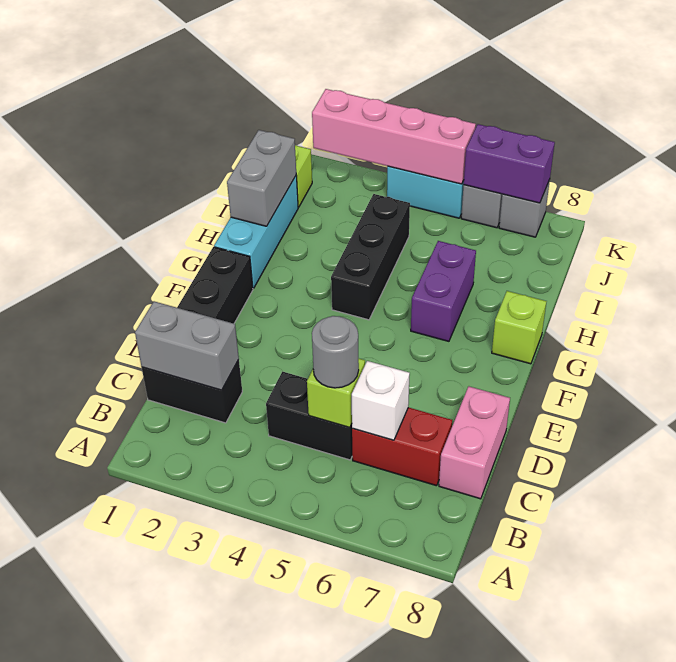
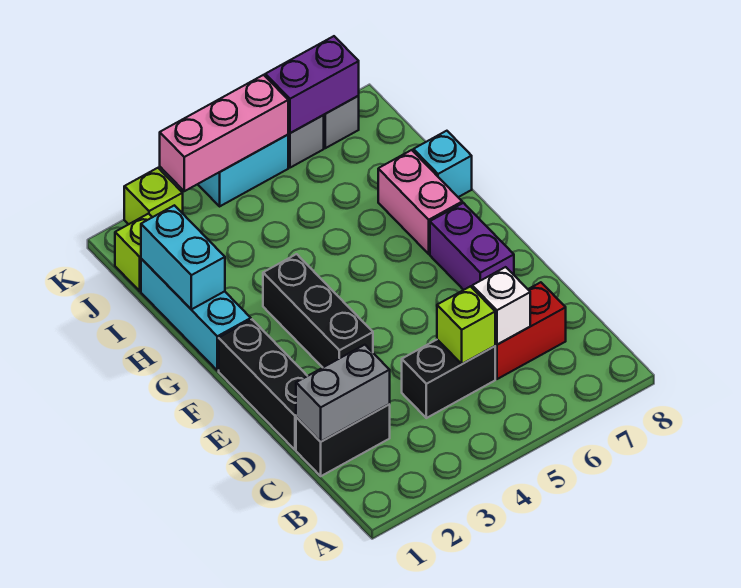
grey round brick C5 level 3 -> none
pink brick C8:D8 level 1 -> pink brick G7:H7 level 1
black brick G4:I4 level 1 -> black brick E3:G3 level 1
purple brick G6:H6 level 1 -> purple brick E7:F7 level 1
lime brick G8 level 1 -> lime brick K2 level 1
grey brick H1:I1 level 2 -> cyan brick H1:I1 level 2
none -> cyan brick H8 level 1
pink brick K2:K5 level 2 -> pink brick K3:K5 level 2

